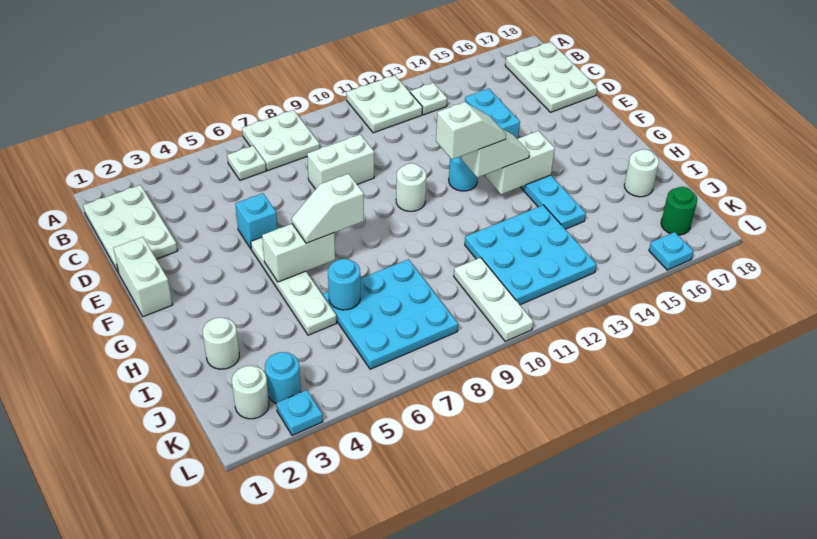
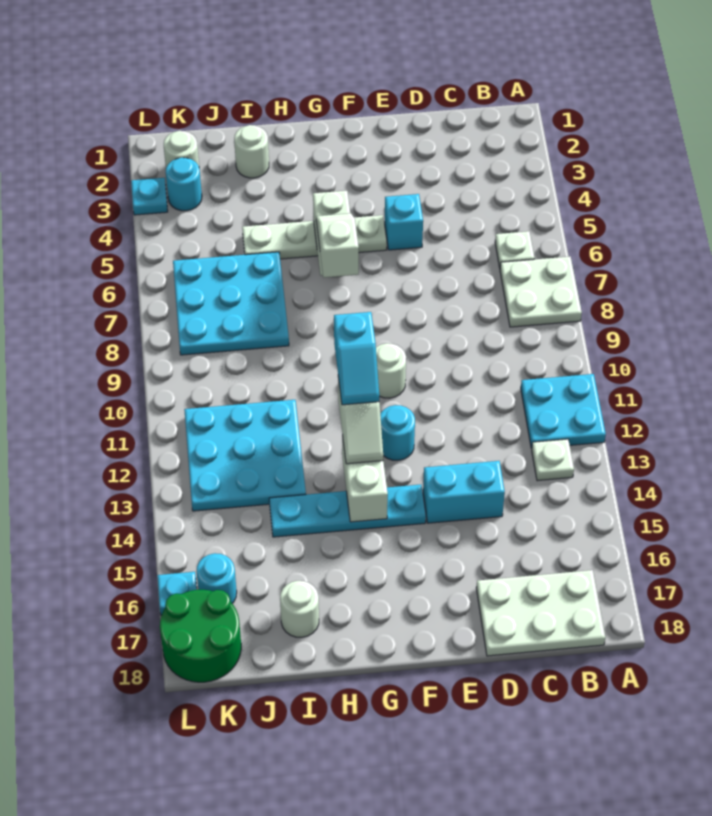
white plate A11:B12 level 1 -> cyan plate A11:B12 level 1
white plate B1:D2 level 1 -> none
white brick D8:D9 level 1 -> none
white brick E1:F1 level 1 -> none
white slope G11:G12 level 4 top 11 -> cyan slope G11:G12 level 4 top 11
cyan round brick I6 level 2 -> cyan round brick K16 level 1
white plate J10:L10 level 1 -> none
green round brick K17 level 1 -> green round brick K17:L18 level 1

